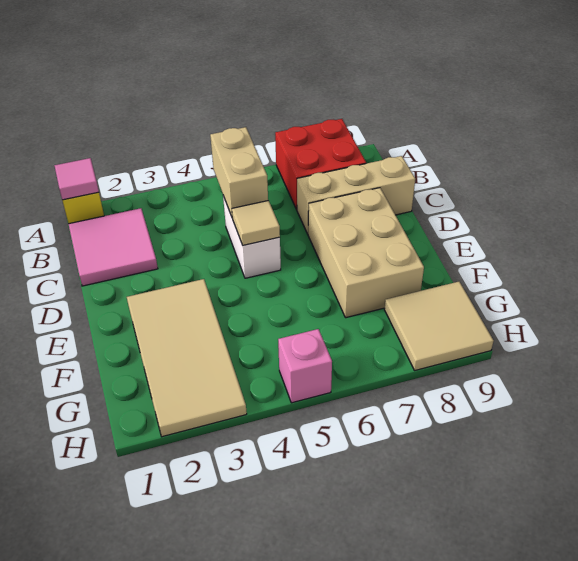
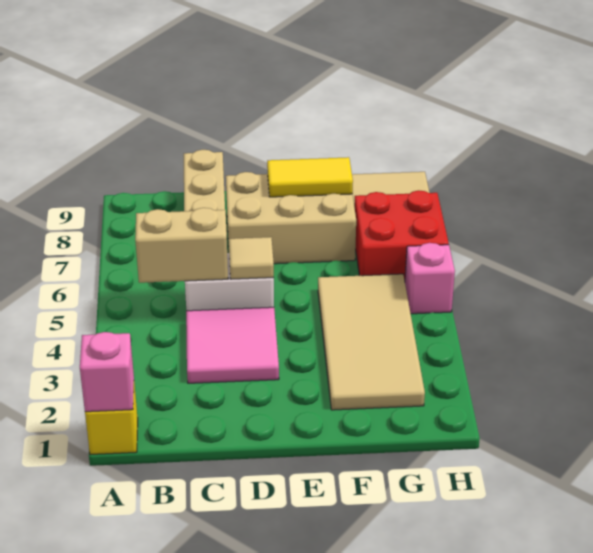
pink tile A1 level 2 -> pink brick A1 level 2
red brick A7:B8 level 1 -> red brick G6:H7 level 1
pink tile B1:C2 level 1 -> pink tile C3:D4 level 1
tan tile E2:H3 level 1 -> tan tile F2:G5 level 1
none -> yellow tile E8:F8 level 2

